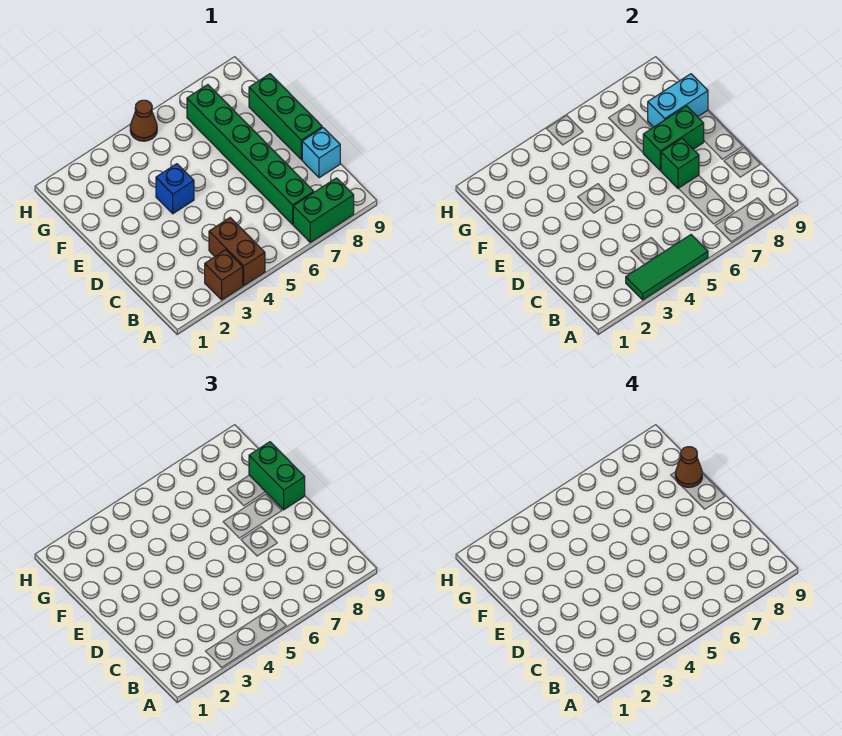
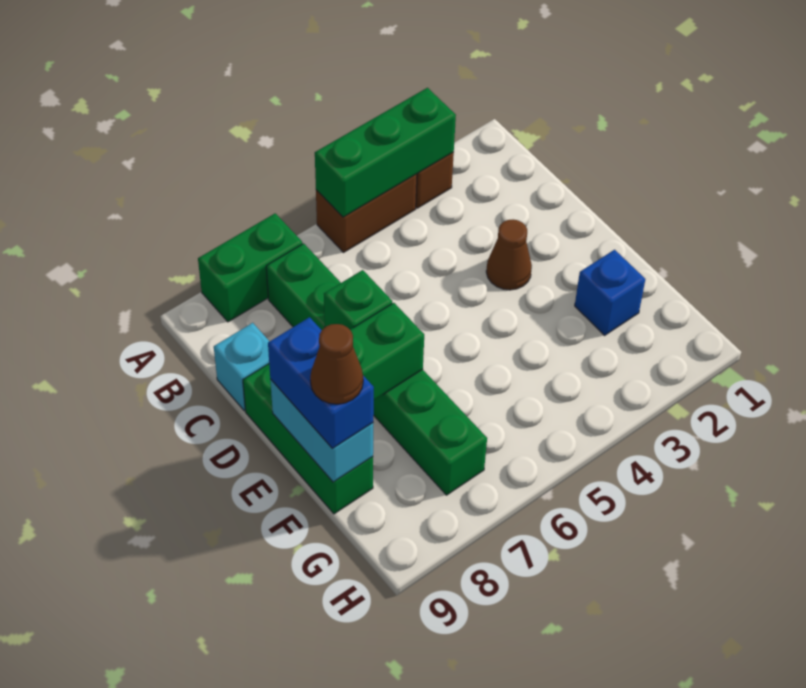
green tile A3:A5 level 2 -> green brick A3:A5 level 2
brown brick A4:B4 level 1 -> brown brick A4:A5 level 1
blue brick E4 level 1 -> blue brick F2 level 1
green brick E9:F9 level 3 -> blue brick E9:F9 level 3
cyan brick F8:F9 level 2 -> cyan brick E9:F9 level 2
brown cone H5 level 1 -> brown cone D3 level 1

